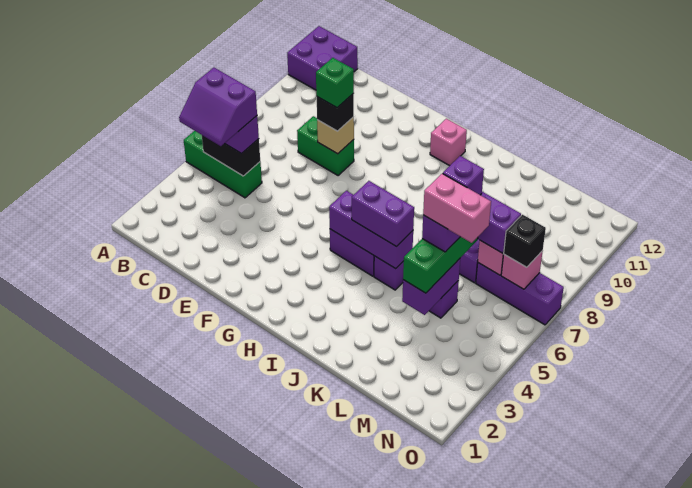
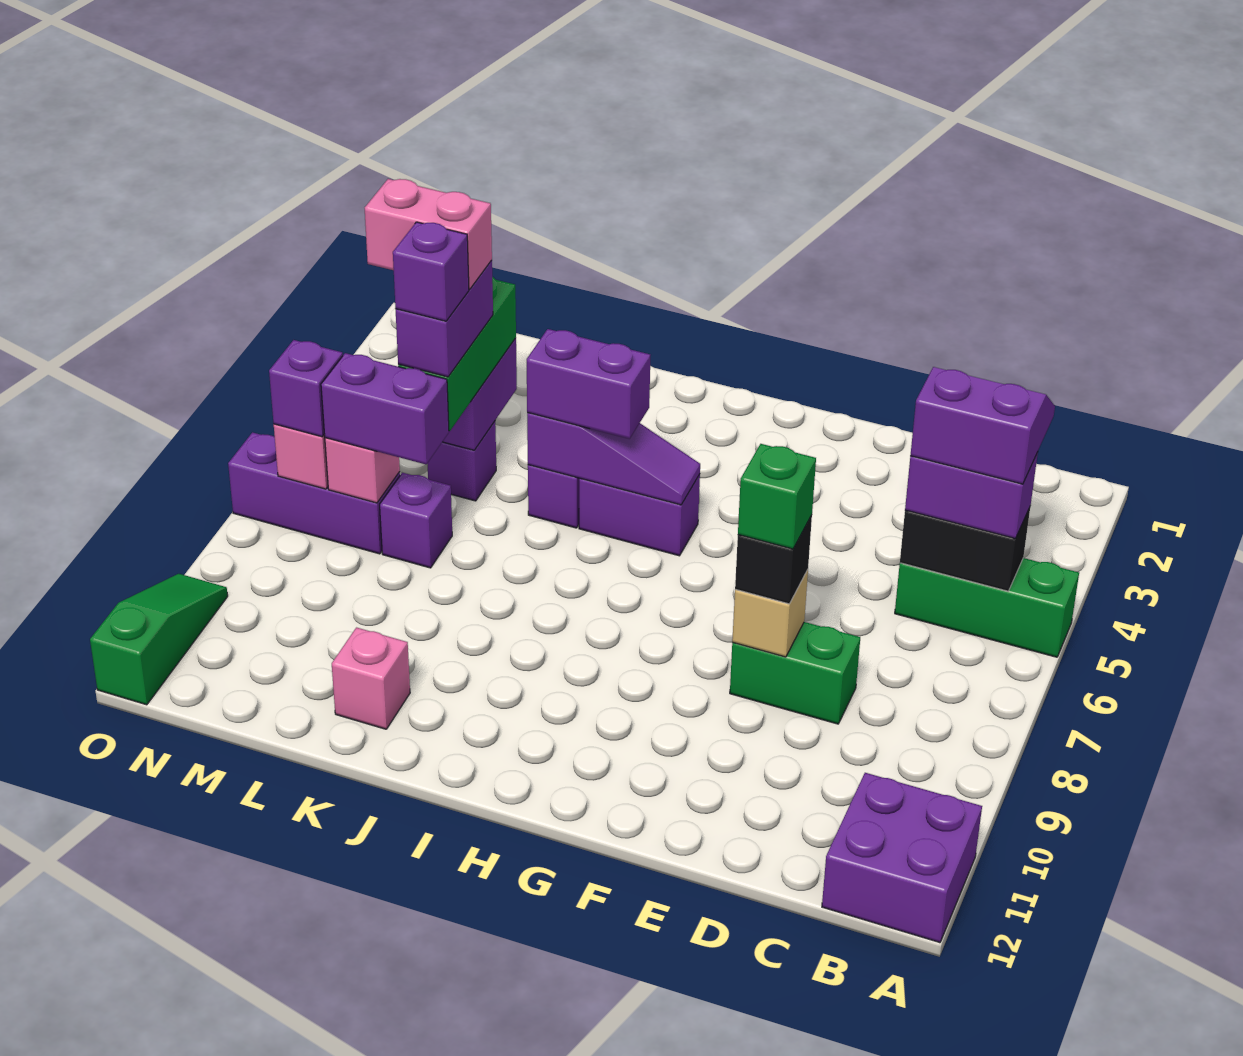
purple brick H5:J5 level 2 -> purple slope H5:J5 level 2 top J
pink brick H11 level 1 -> pink brick K11 level 1
black brick N7 level 3 -> purple brick N7 level 3
none -> green slope O10:O12 level 1 top 12

